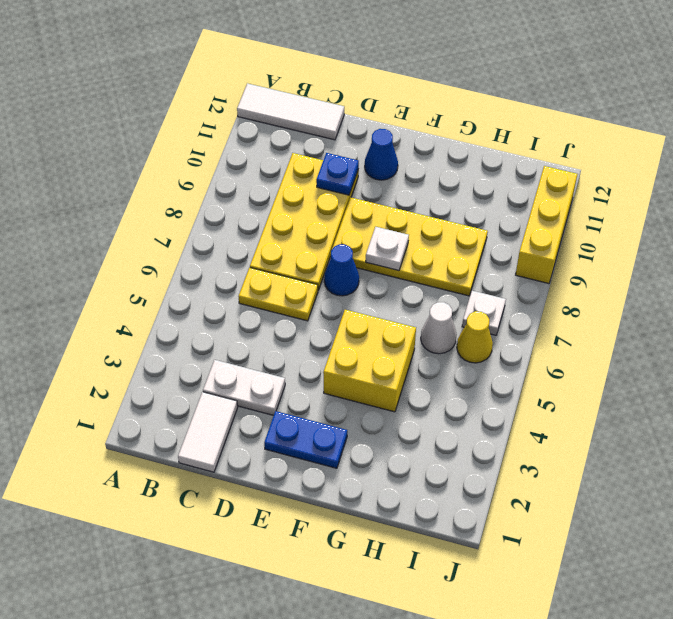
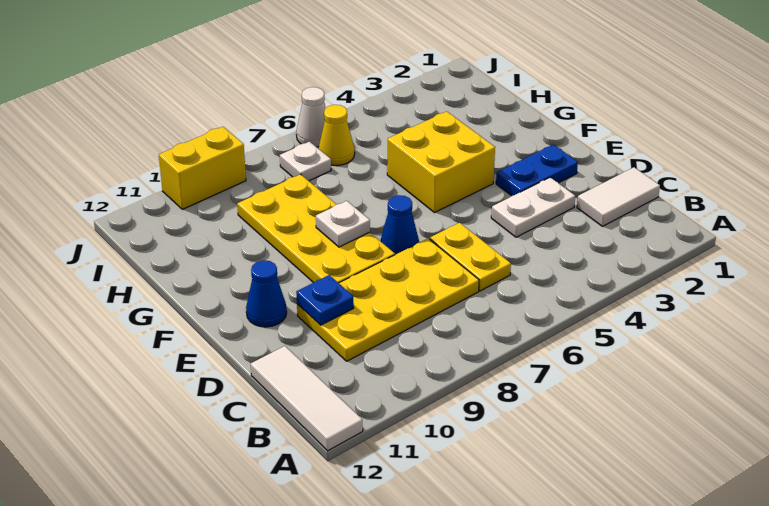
white plate C3:D3 level 1 -> white plate D3:D4 level 1
blue plate E2:F2 level 1 -> blue plate E2:E3 level 1
white cone H6 level 1 -> white cone J6 level 1
yellow brick J9:J11 level 1 -> yellow brick J9:J10 level 1

